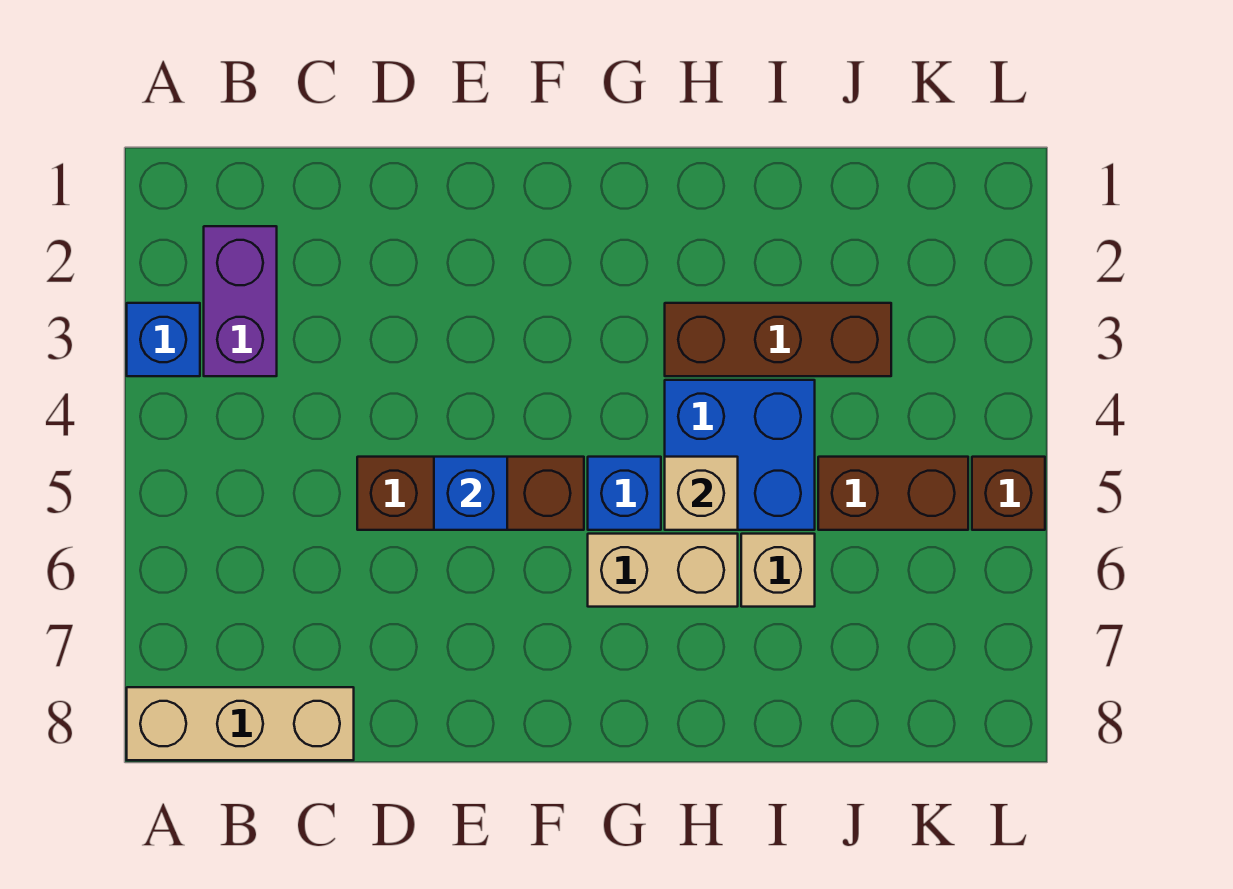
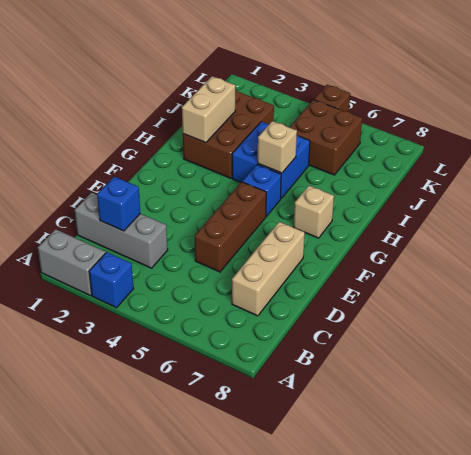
none -> grey brick A1:A2 level 1
tan brick A8:C8 level 1 -> tan brick C7:E7 level 1
purple brick B2:B3 level 1 -> none
none -> grey brick C1:C3 level 1
blue brick E5 level 2 -> blue brick C2 level 2
tan brick G6:H6 level 1 -> tan brick H2:I2 level 2
brown brick H3:J3 level 1 -> brown brick H2:J3 level 1
tan brick I6 level 1 -> tan brick G7 level 1
brown brick J5:K5 level 1 -> brown brick J5:K6 level 1

